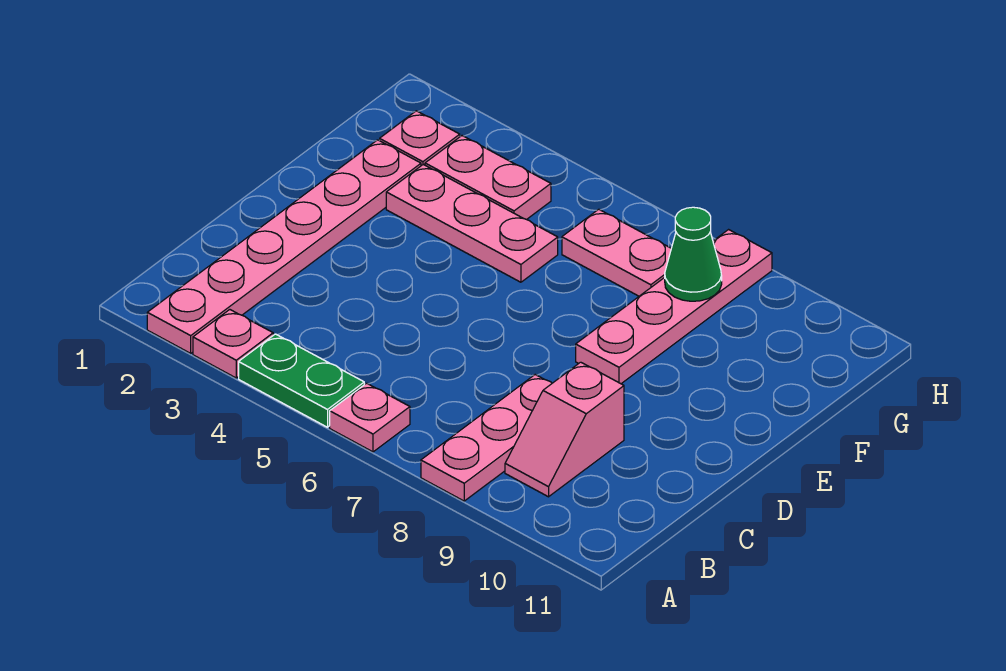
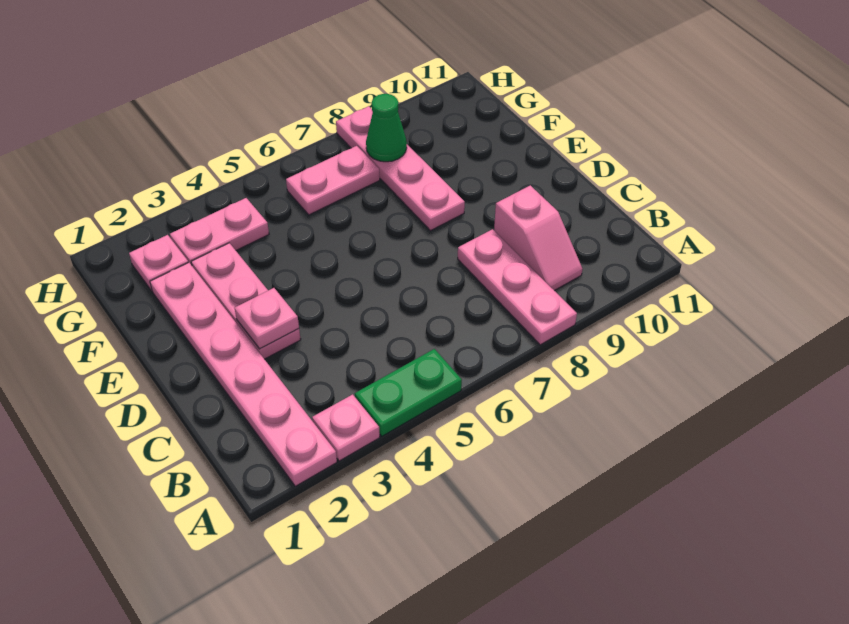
pink plate A6 level 1 -> pink plate D3 level 2
pink plate F3:F5 level 1 -> pink plate D3:F3 level 1

